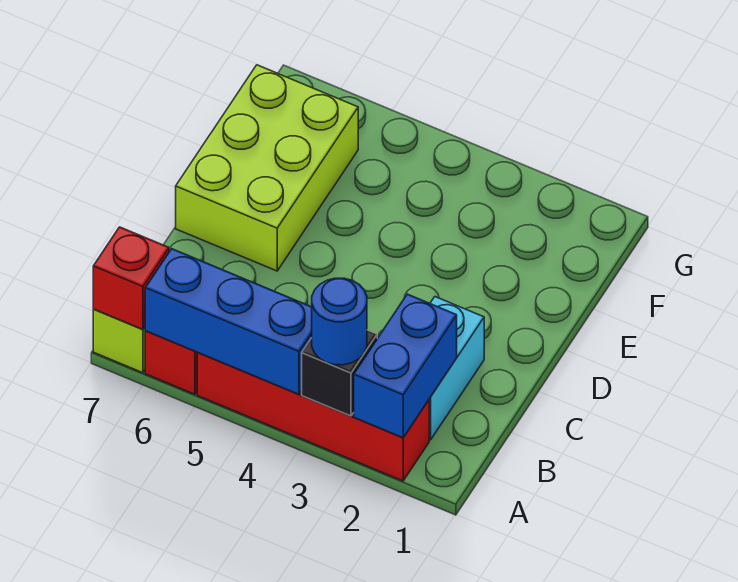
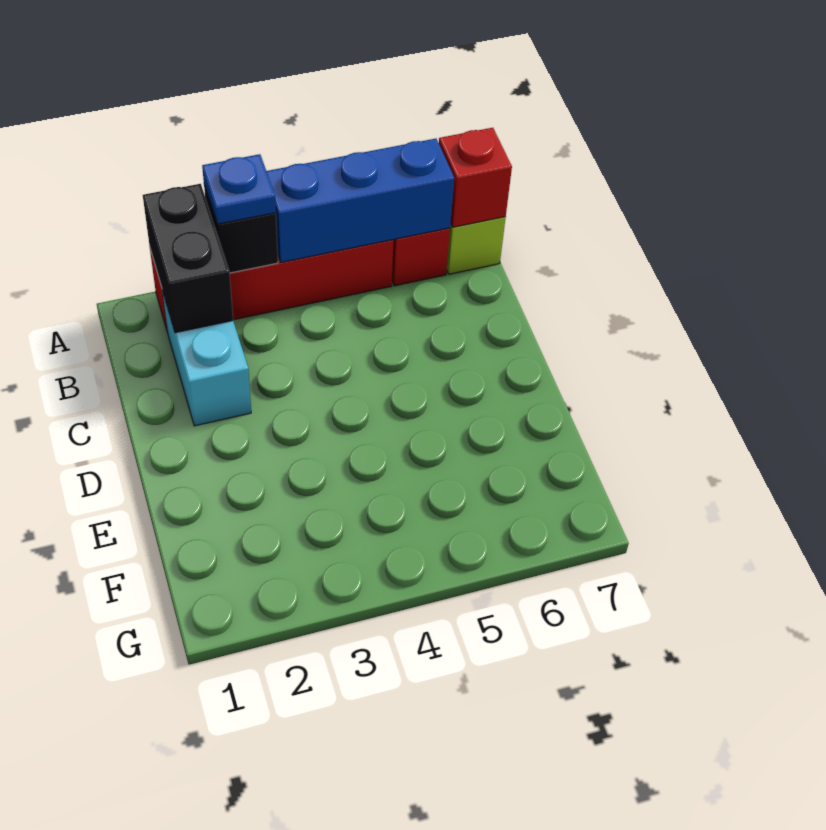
blue brick A2:B2 level 2 -> black brick A2:B2 level 2
blue round brick A3 level 3 -> blue plate A3 level 3
lime brick D6:F7 level 1 -> none

